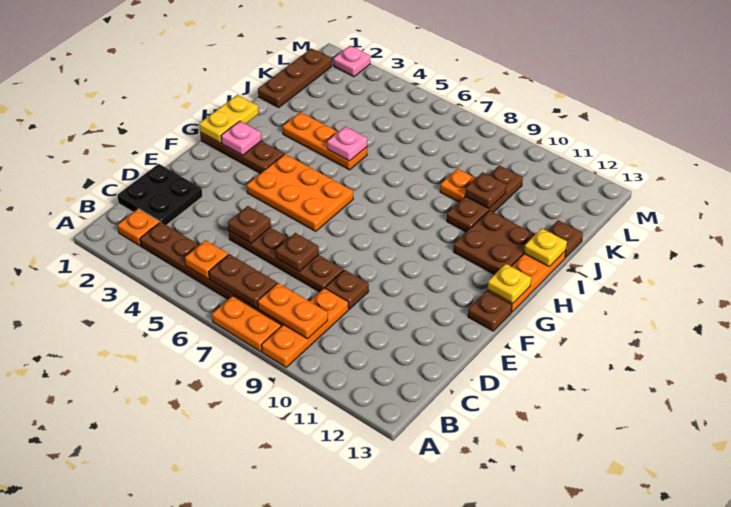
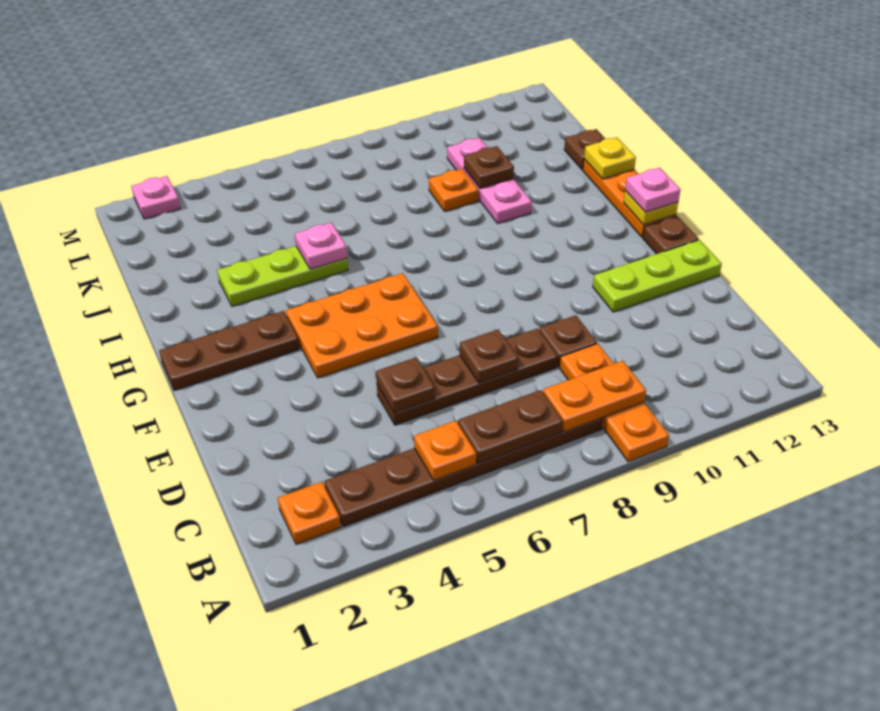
orange plate A7:A8 level 1 -> none
black plate C1:D2 level 1 -> none
none -> lime plate E11:E13 level 1
yellow plate G1:H1 level 2 -> none
pink plate G2 level 2 -> pink plate G13 level 3
brown plate H11:I12 level 1 -> none
orange plate I3:I5 level 1 -> lime plate I3:I5 level 1
brown plate I10:K10 level 1 -> pink plate I10:K10 level 1
brown plate J1:L1 level 1 -> none

